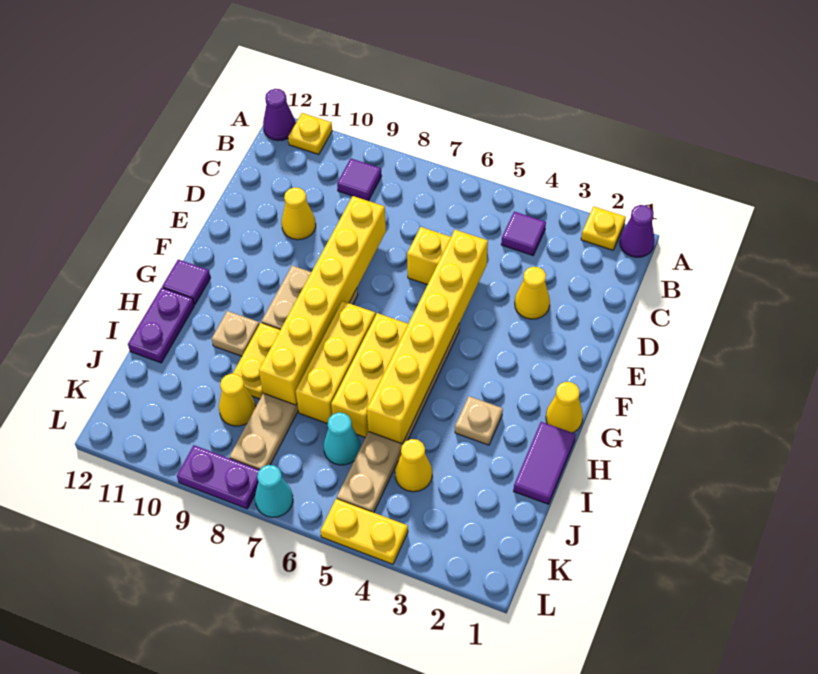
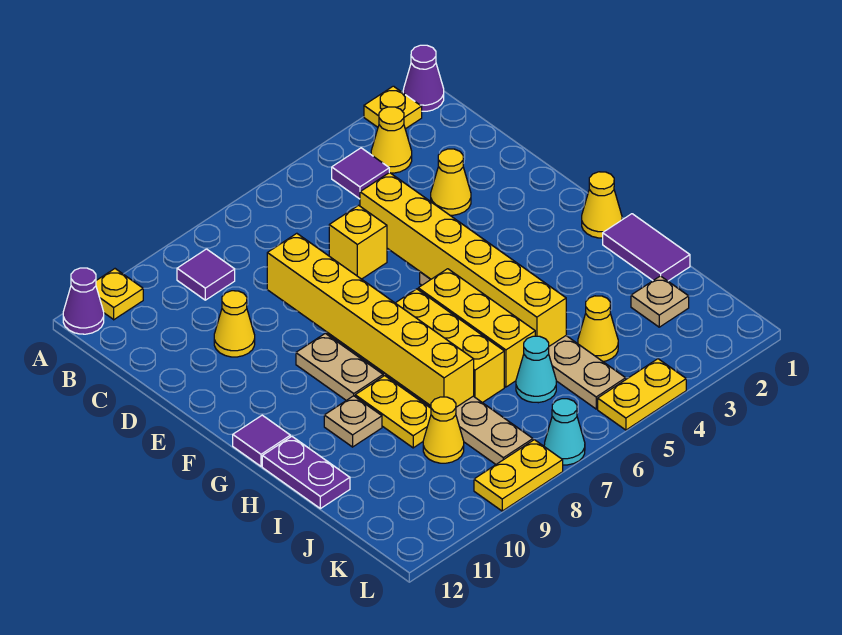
none -> yellow cone B3 level 1
tan plate H3 level 1 -> tan plate J2 level 1
purple plate L8:L9 level 1 -> yellow plate L8:L9 level 1

